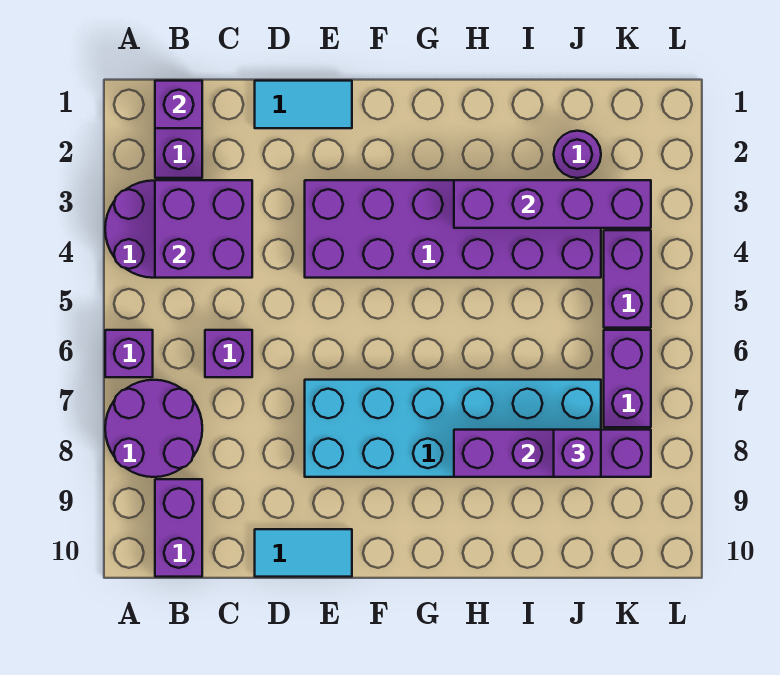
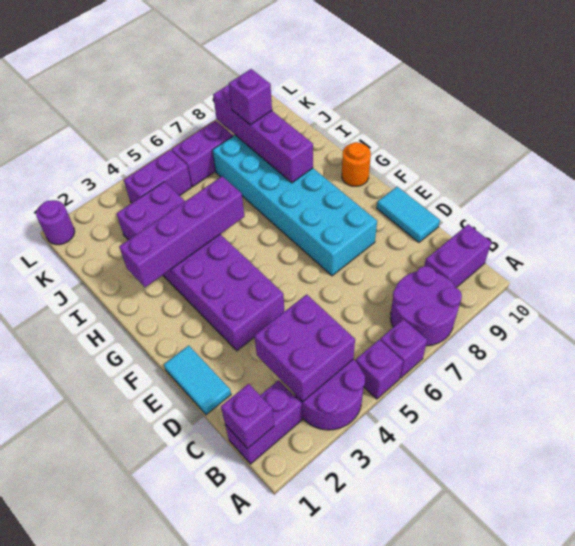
purple brick C6 level 1 -> purple brick A5 level 1
none -> orange round brick G10 level 1
purple brick H3:K3 level 2 -> purple brick H2:H5 level 2
purple round brick J2 level 1 -> purple round brick L1 level 1

